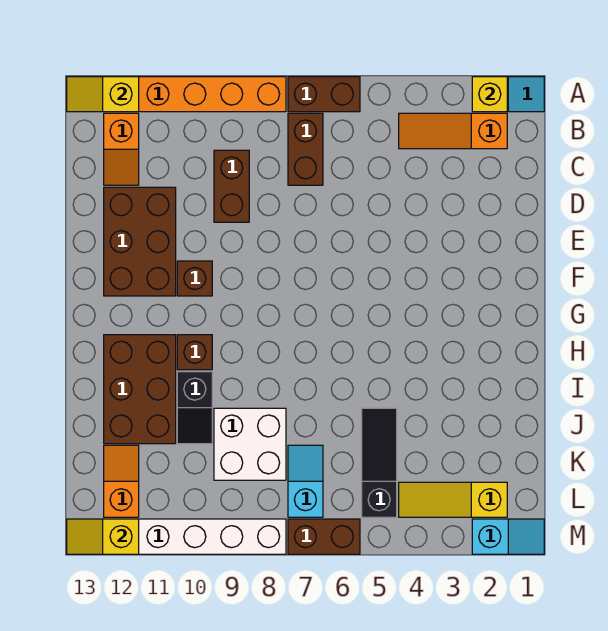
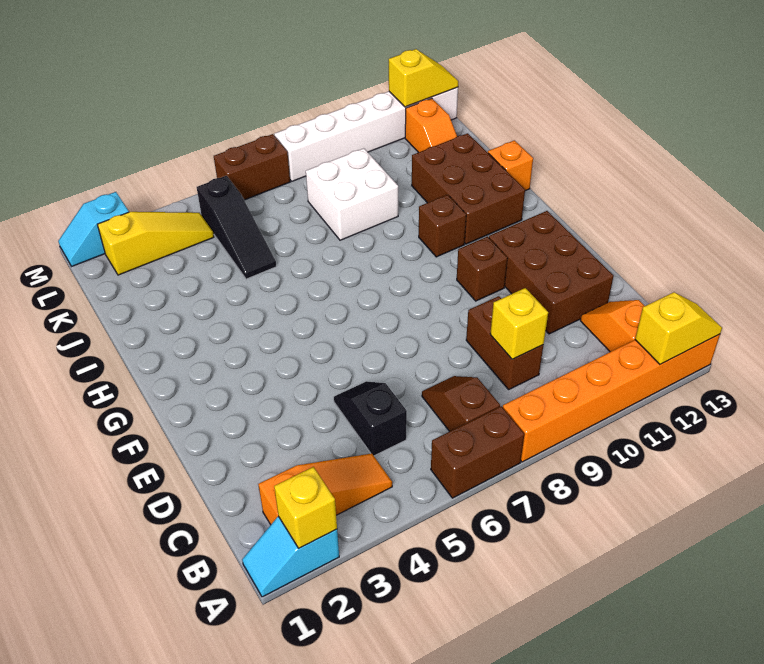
brown brick B7:C7 level 1 -> brown slope B7:C7 level 1 top B
none -> yellow brick C9 level 2
black slope I10:J10 level 1 top I -> black slope C5:D5 level 1 top C
none -> orange brick I13 level 1
cyan slope K7:L7 level 1 top L -> none

